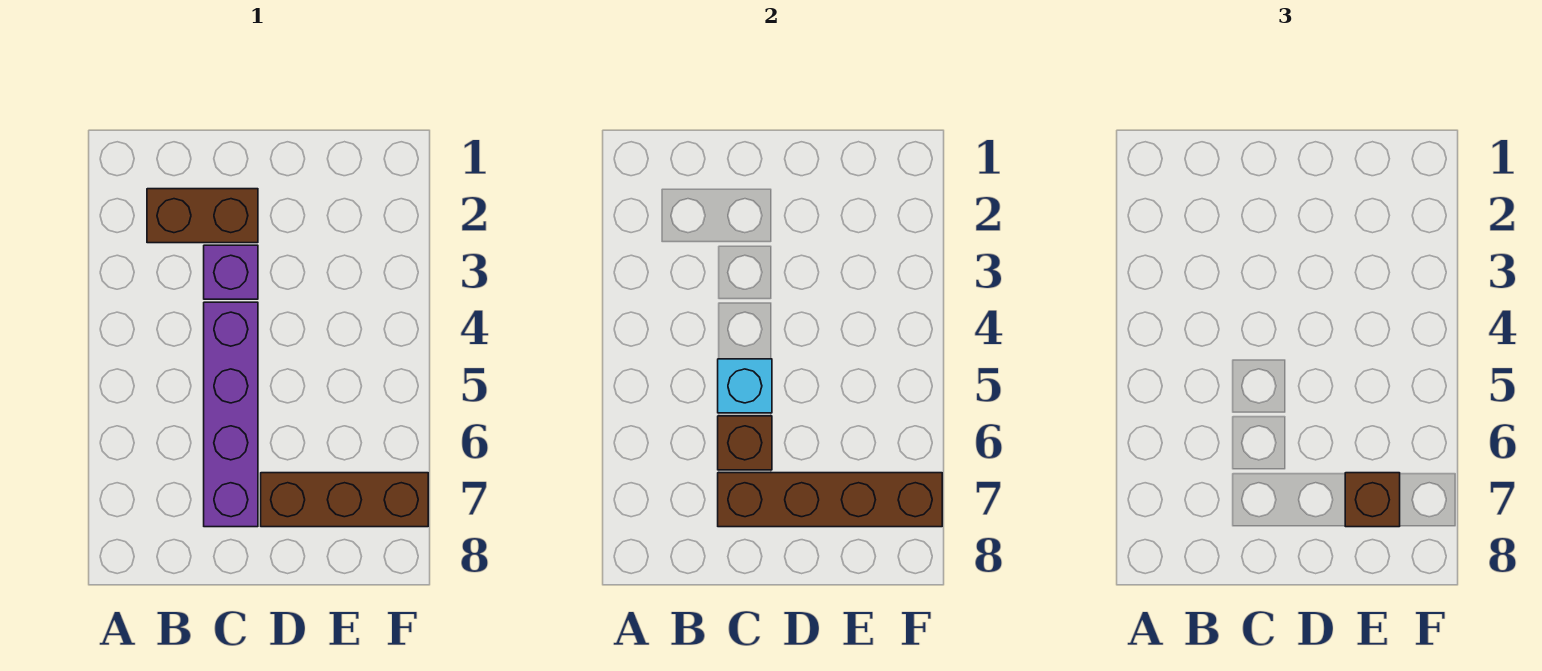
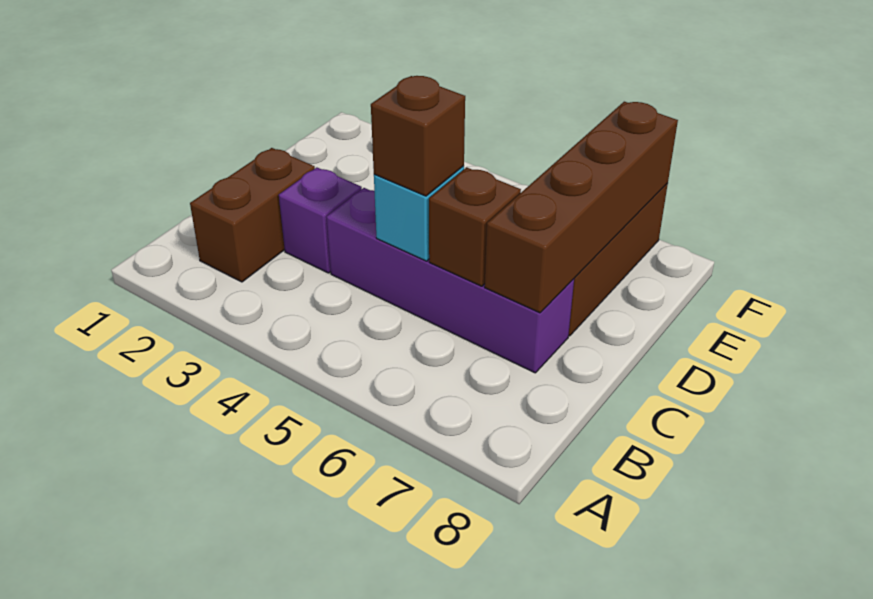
brown brick E7 level 3 -> brown brick C5 level 3

